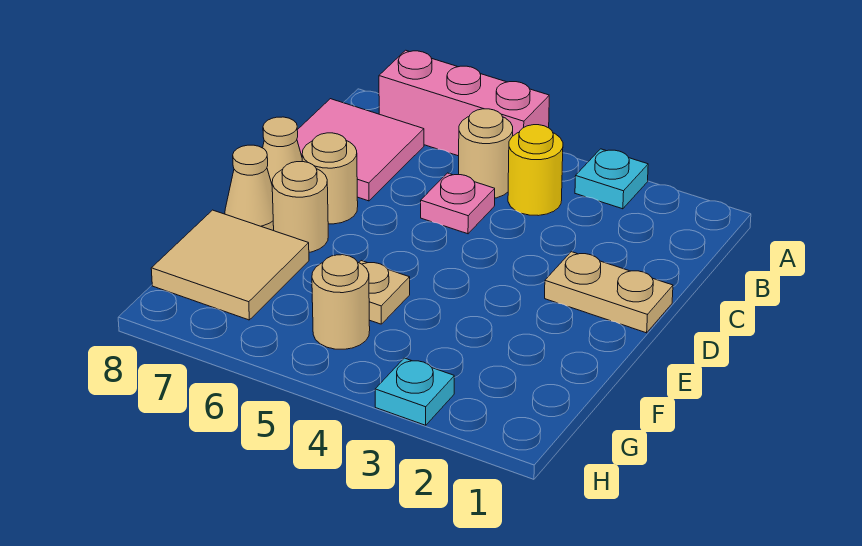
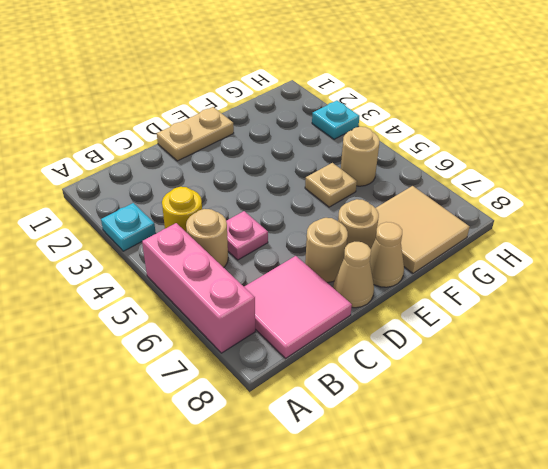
tan plate D1:D2 level 1 -> tan plate D1:E1 level 1

